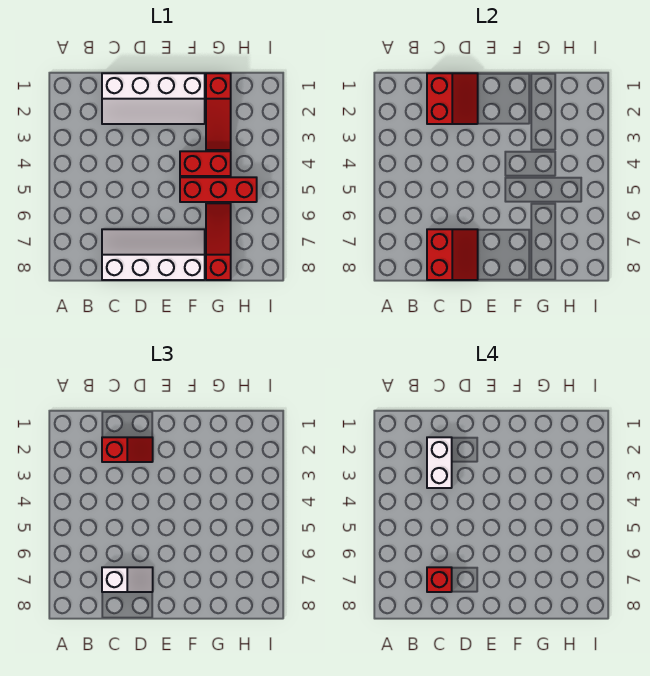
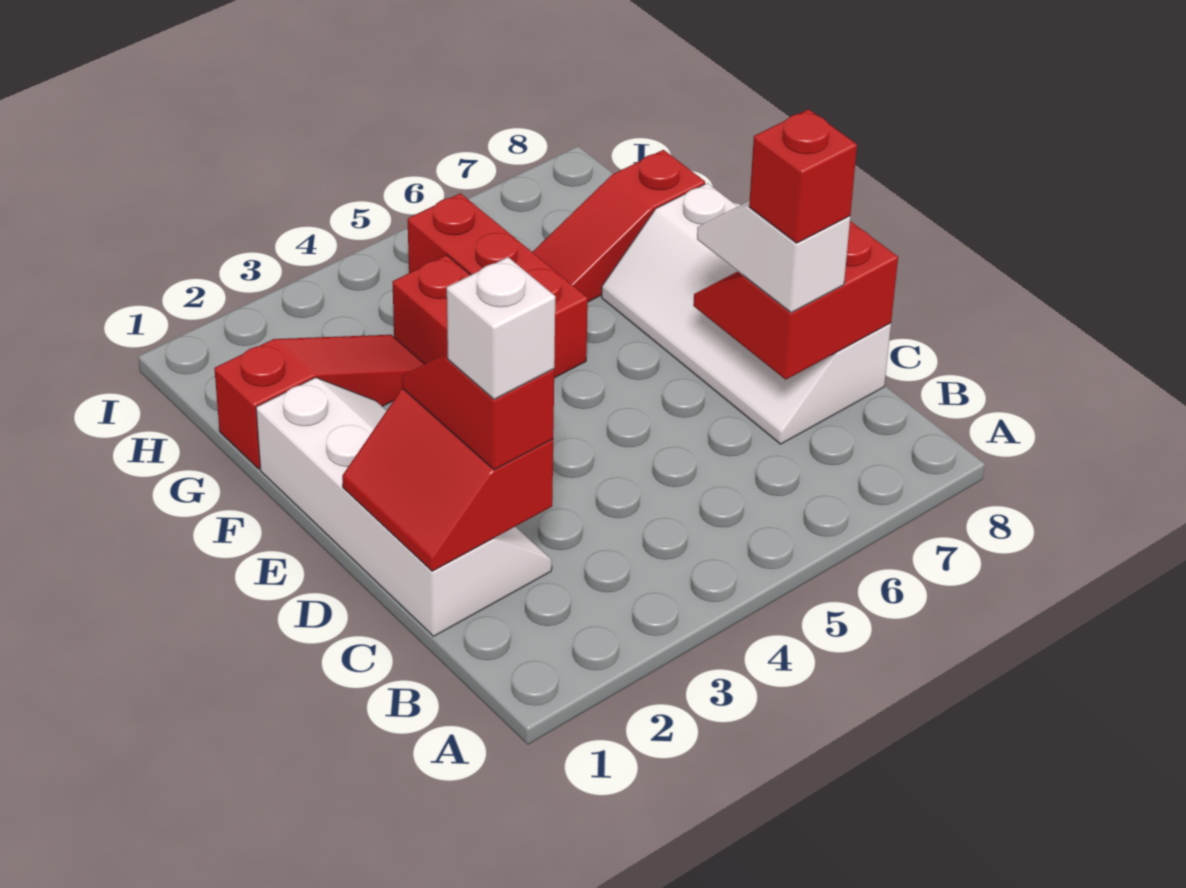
red slope C1:D2 level 2 top C -> red slope C1:D2 level 2 top 2
white brick C2:C3 level 4 -> white brick C2 level 4

